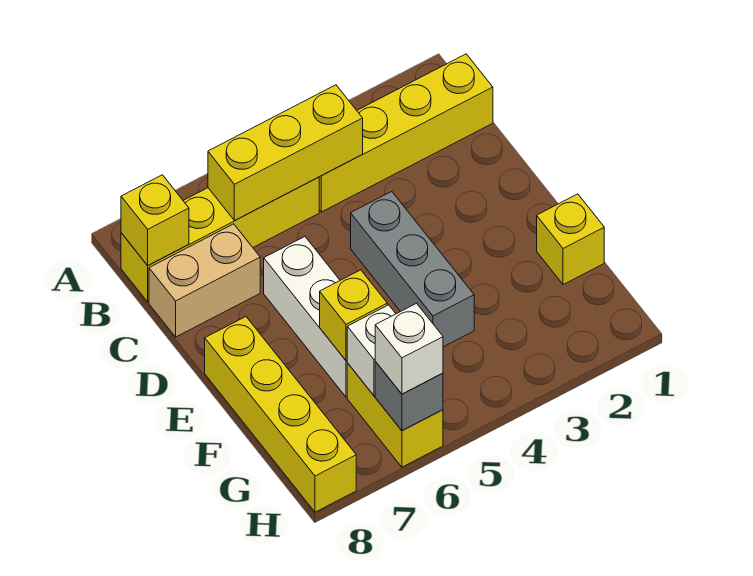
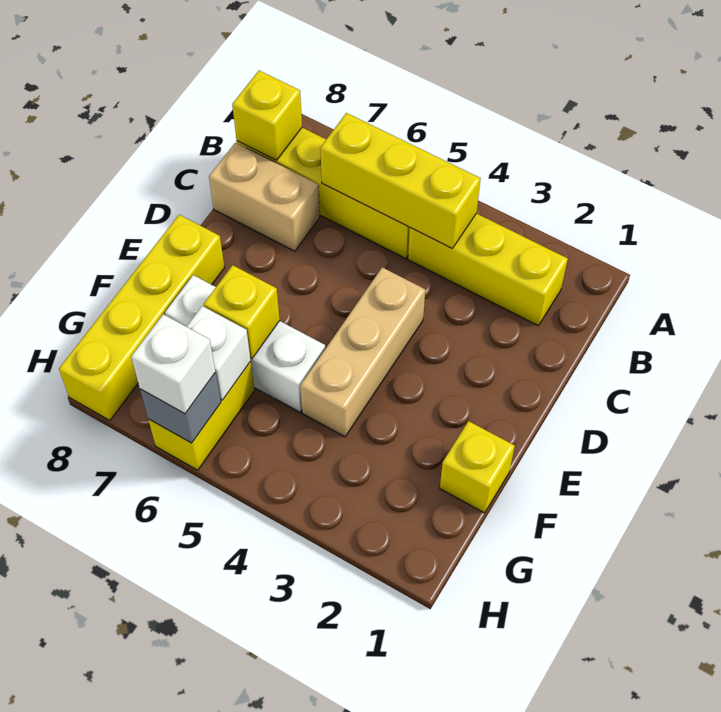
yellow brick B1:B4 level 1 -> yellow brick B2:B4 level 1
grey brick D4:F4 level 1 -> tan brick D4:F4 level 1
white brick D6:F6 level 1 -> white brick F5:F7 level 1

